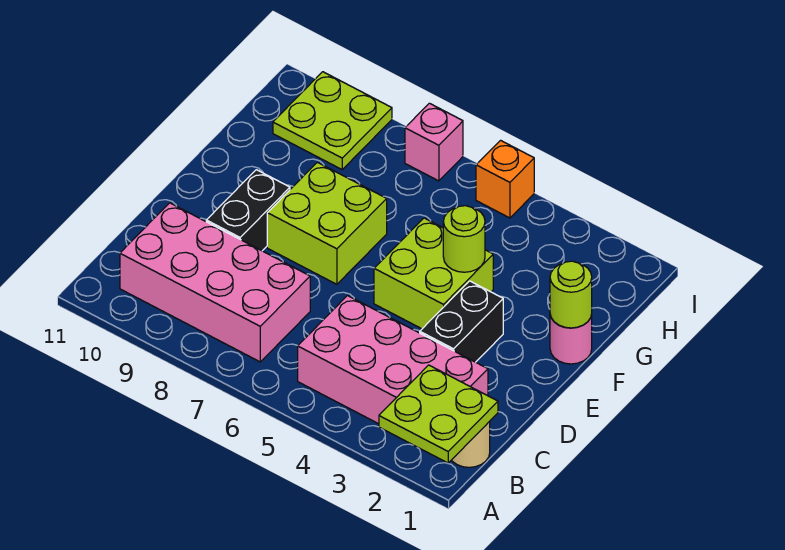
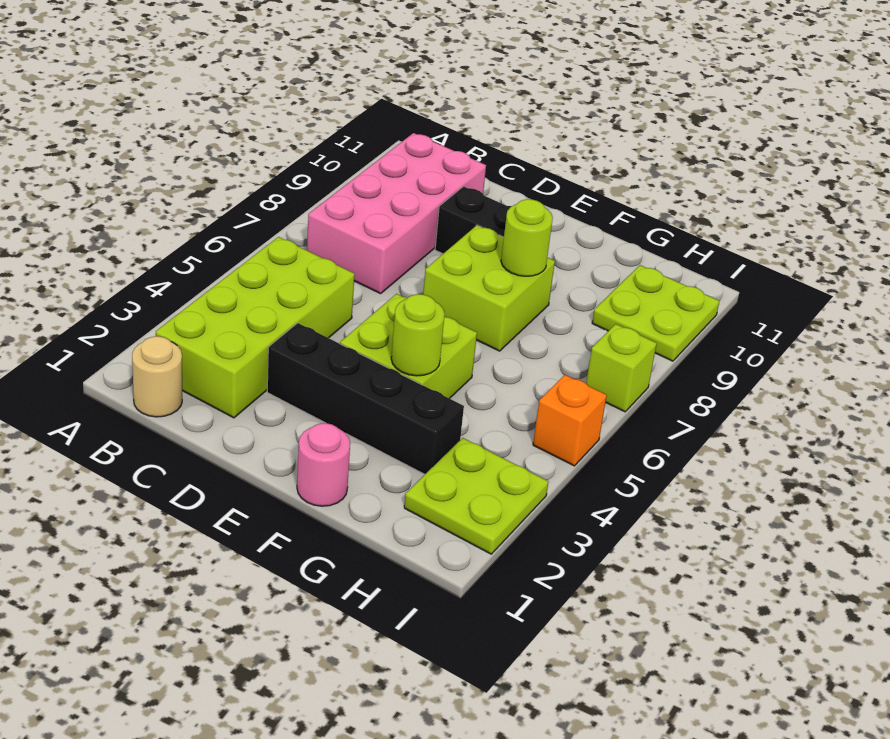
lime plate A1:B2 level 2 -> lime plate H2:I3 level 1
pink brick B2:C5 level 1 -> lime brick B2:C5 level 1
black brick D3:E3 level 1 -> black brick D3:G3 level 1
lime round brick F1 level 2 -> lime round brick F8 level 2
pink brick I7 level 1 -> lime brick I7 level 1

